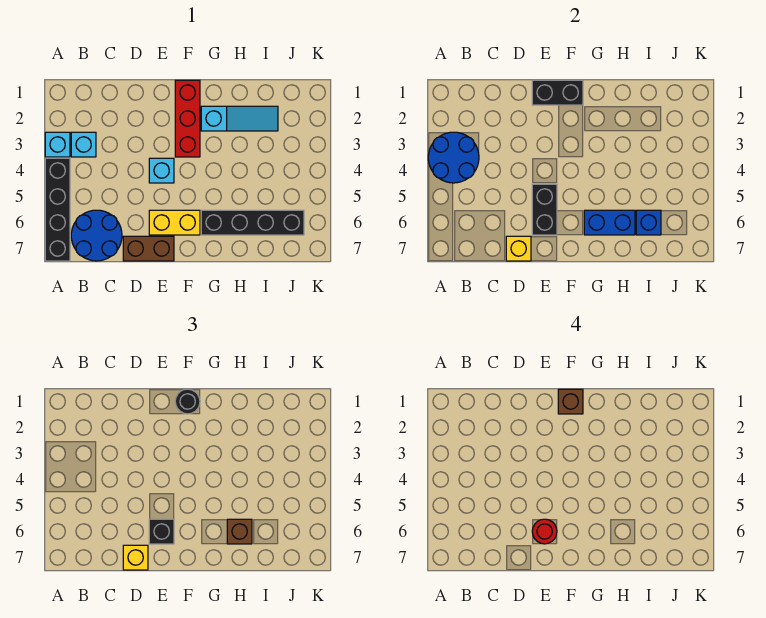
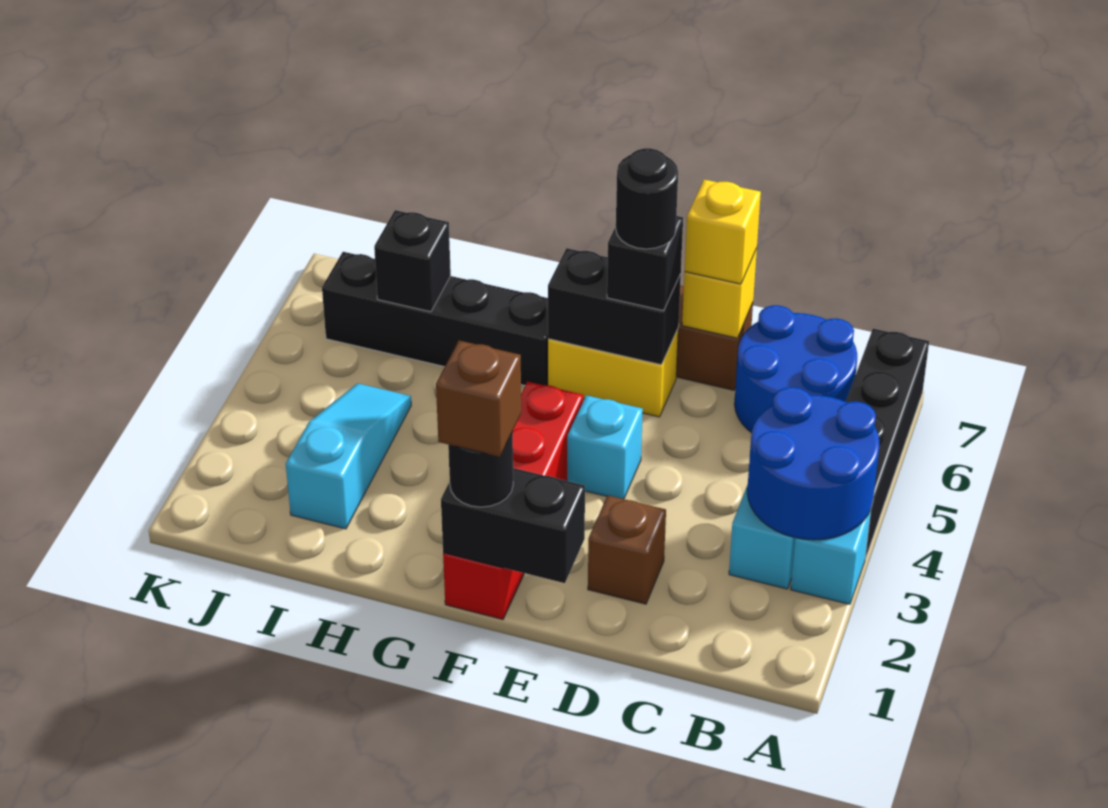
black brick E5:E6 level 2 -> black brick E6:F6 level 2
red round brick E6 level 4 -> black round brick E6 level 4
red brick F1:F3 level 1 -> red brick F1:F4 level 1
cyan slope G2:I2 level 1 top G -> cyan slope I2:I4 level 1 top 2
blue brick G6:H6 level 2 -> none
brown brick H6 level 3 -> brown brick D2 level 1
blue brick I6 level 2 -> black brick I6 level 2

